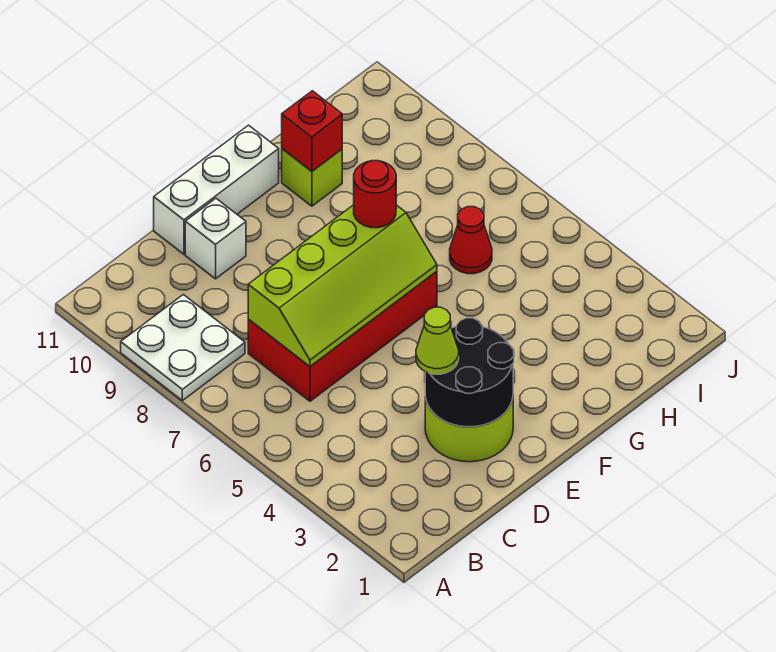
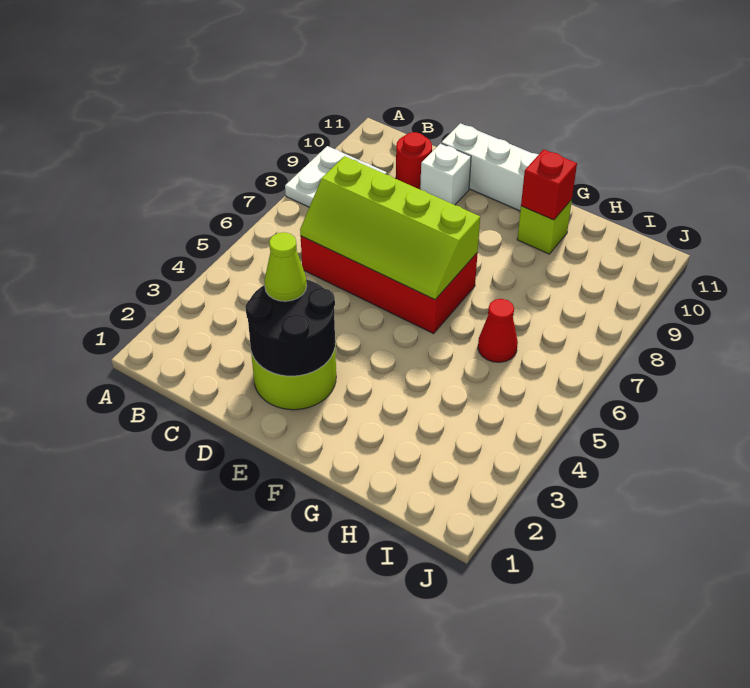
red round brick F7 level 3 -> red round brick C10 level 1

